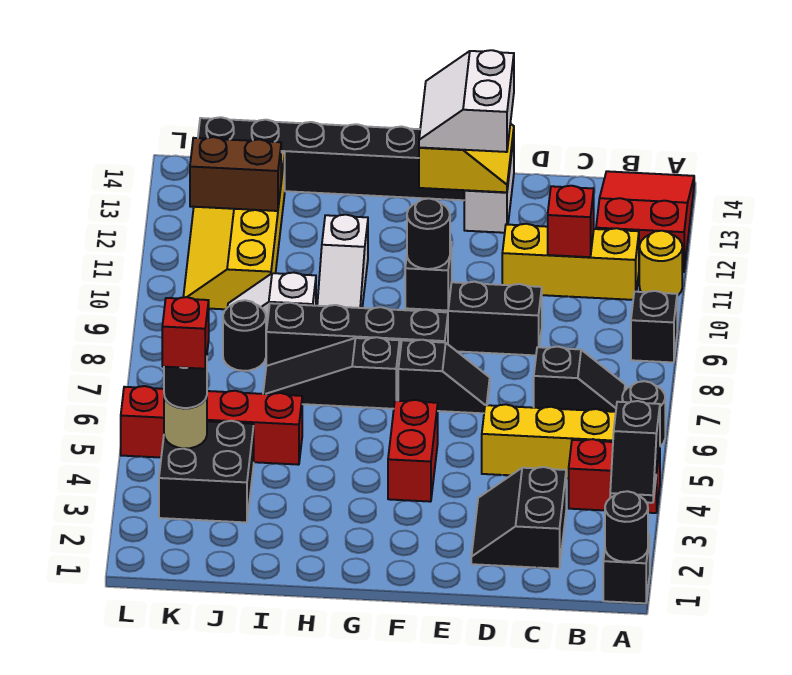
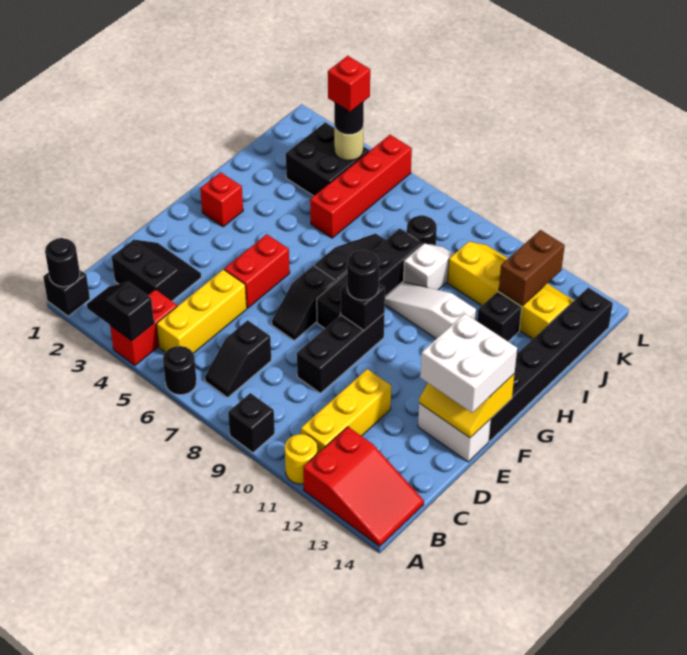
red brick C11 level 2 -> red brick G2 level 1
white slope E13:F14 level 3 top E -> white brick E13:F14 level 3
red brick F4:F5 level 1 -> red brick E5:F5 level 1
none -> black brick I12 level 1

